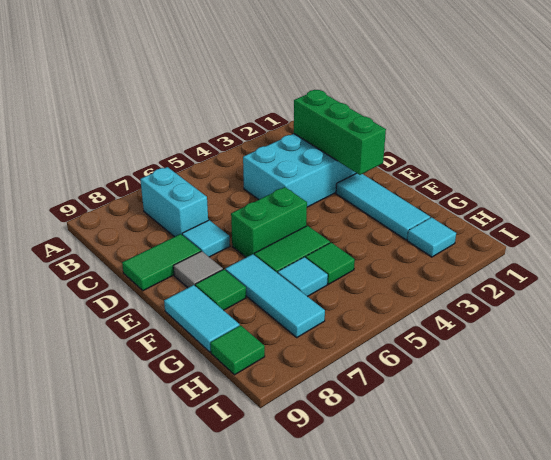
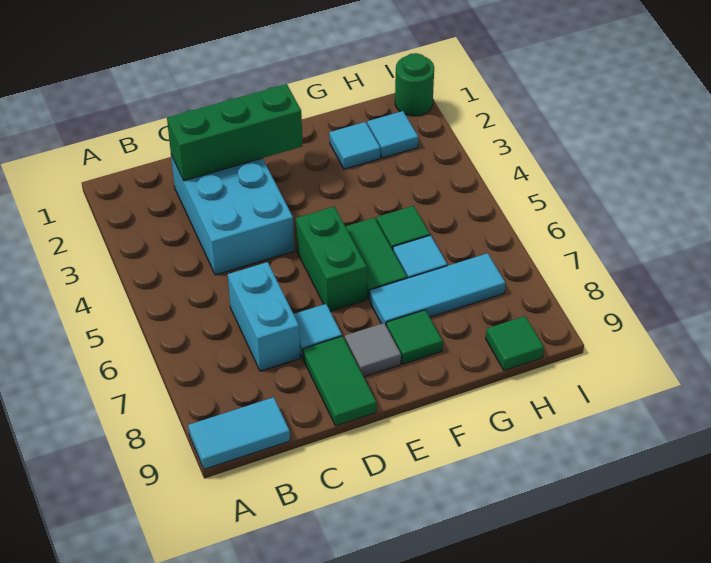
cyan brick B7:C7 level 1 -> cyan brick C6:C7 level 1
cyan tile E2:G2 level 1 -> cyan tile G2 level 1
cyan tile F9:G9 level 1 -> cyan tile A9:B9 level 1
none -> green round brick I1 level 1

